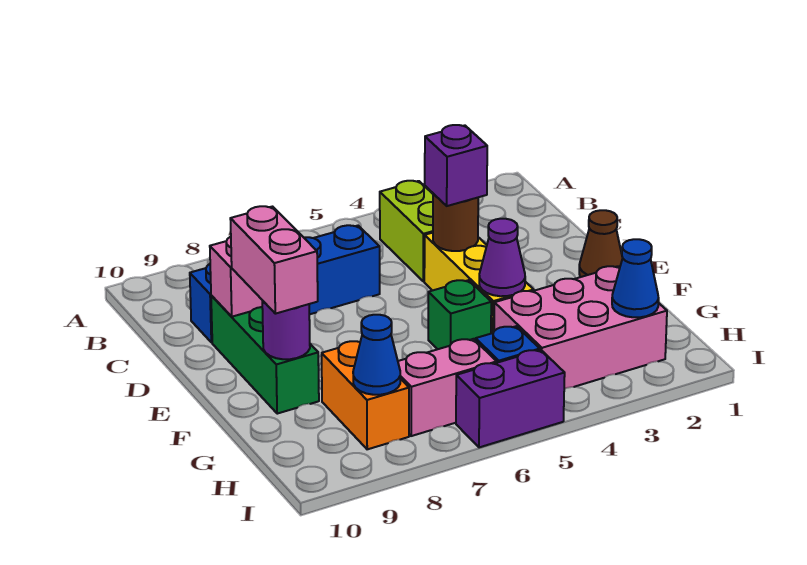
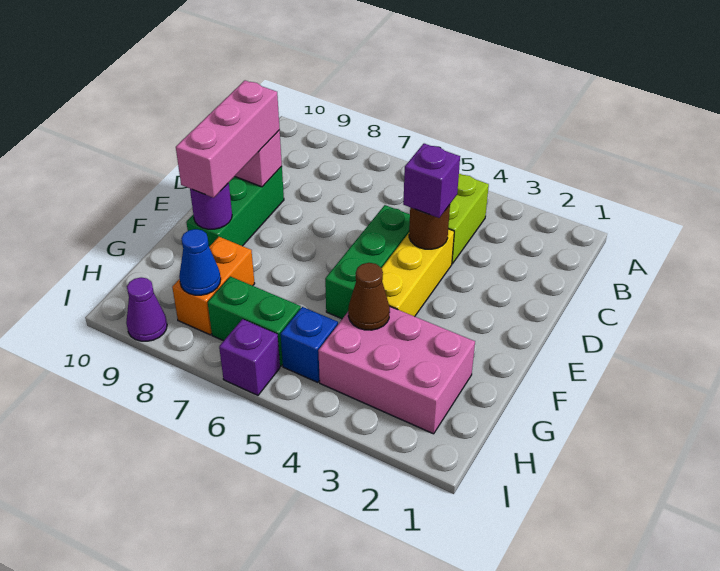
blue brick C6:C9 level 1 -> none
brown cone E1 level 1 -> brown cone G4 level 2
pink brick E9:F9 level 3 -> pink brick D9:F9 level 3
purple cone F4 level 2 -> purple cone I9 level 1
green brick F5 level 1 -> green brick D5:F5 level 1
blue cone H2 level 2 -> none
pink brick H6:H7 level 1 -> green brick H6:H7 level 1
purple brick I5:I6 level 1 -> purple brick I6 level 1

